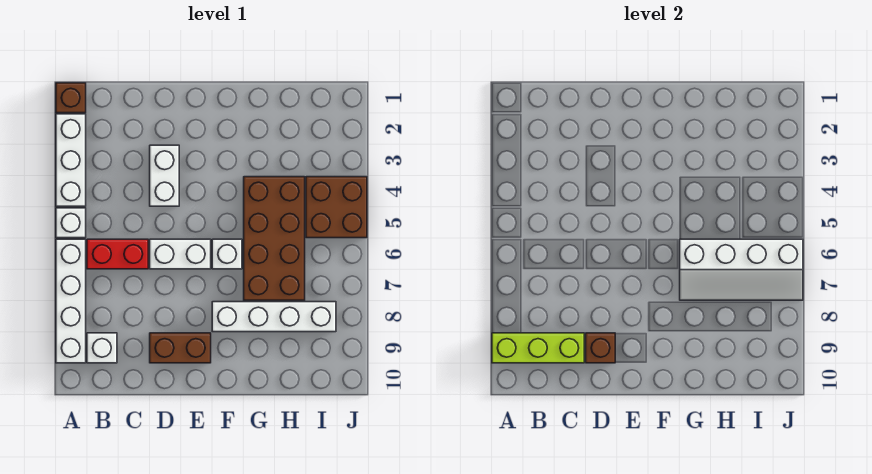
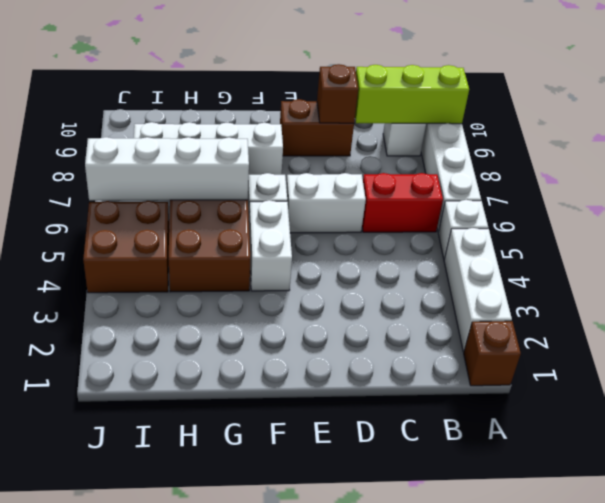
white brick D3:D4 level 1 -> white brick F4:F5 level 1

